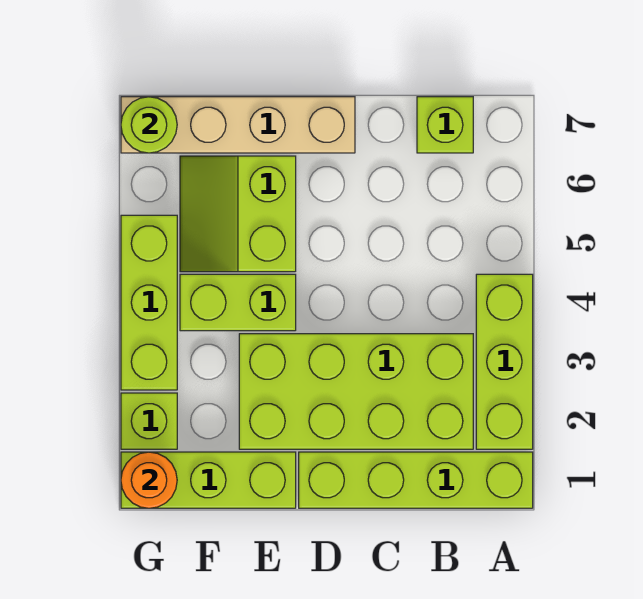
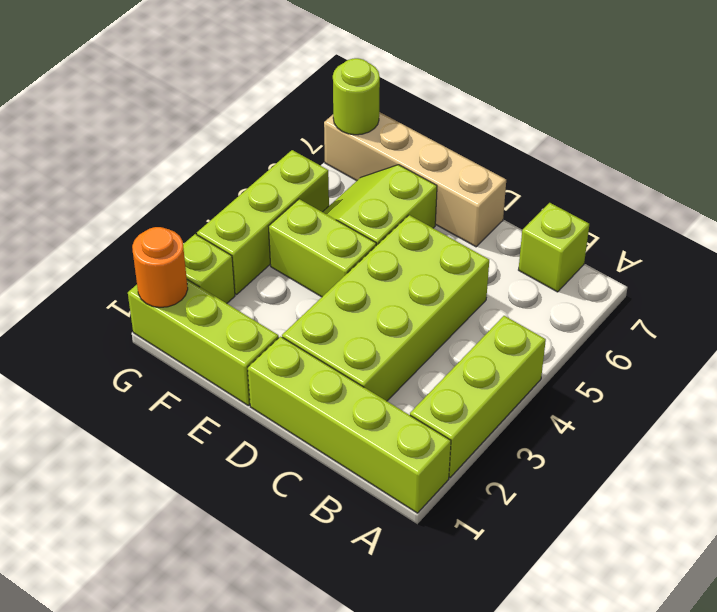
lime brick B2:E3 level 1 -> lime brick C2:D5 level 1

